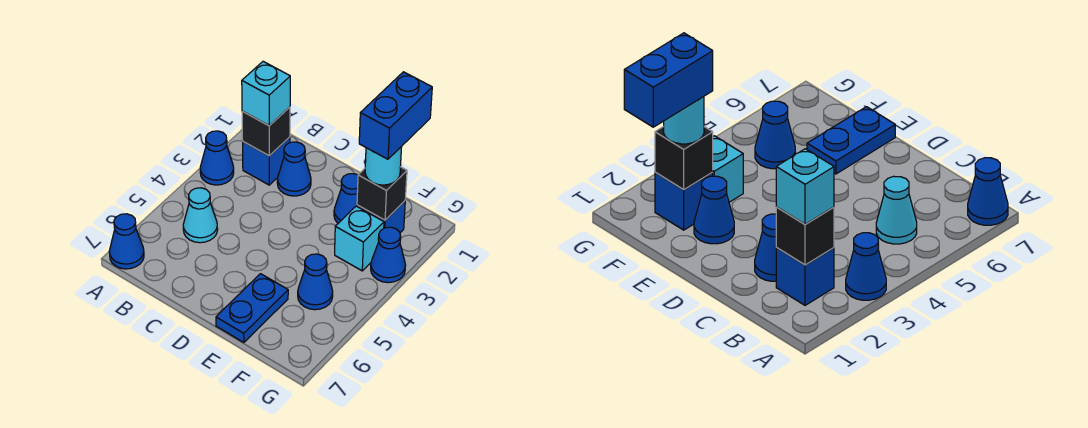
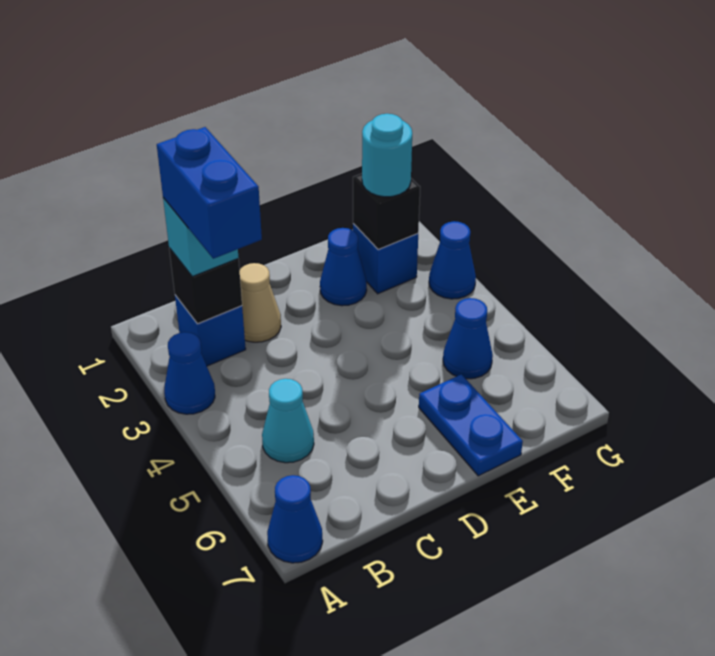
blue cone C2 level 1 -> tan cone C2 level 1
blue brick F1:F2 level 4 -> blue brick B2:B3 level 4
cyan brick F3 level 1 -> none

